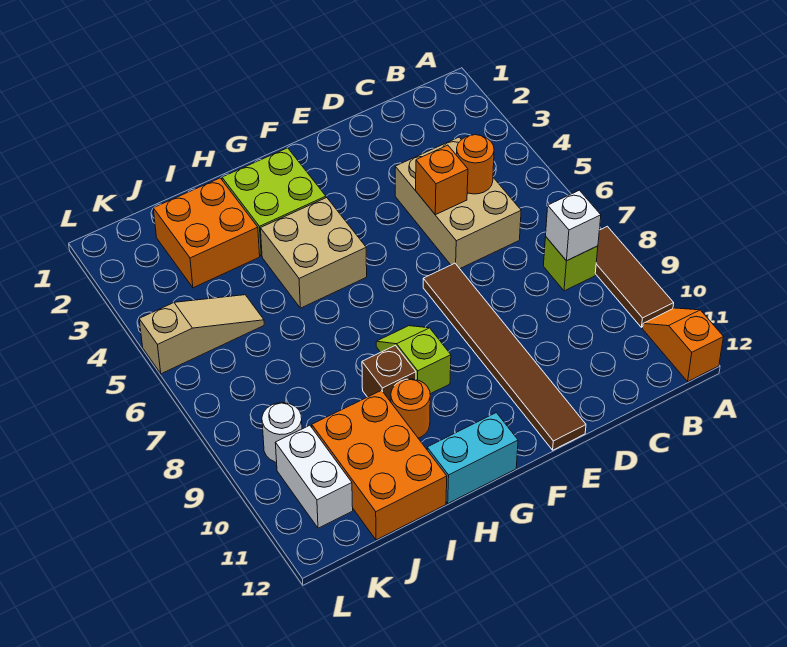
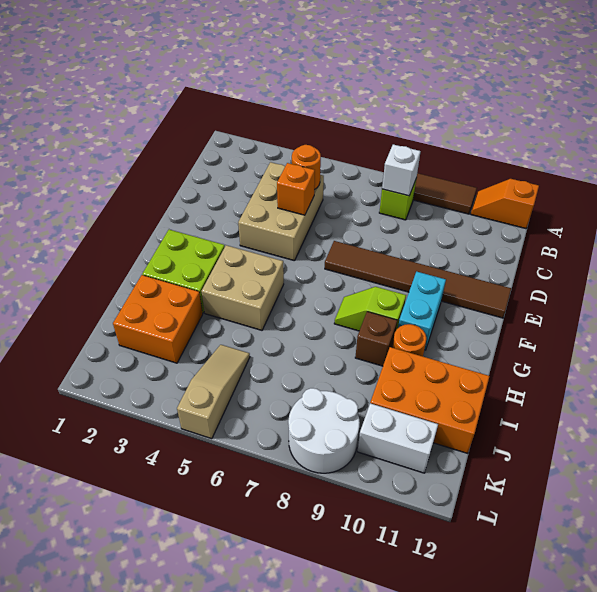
tan brick C4:D6 level 1 -> tan brick C4:E5 level 1
cyan brick G12:H12 level 1 -> cyan brick F10:G10 level 1
white round brick K9 level 1 -> white round brick K8:L9 level 1

